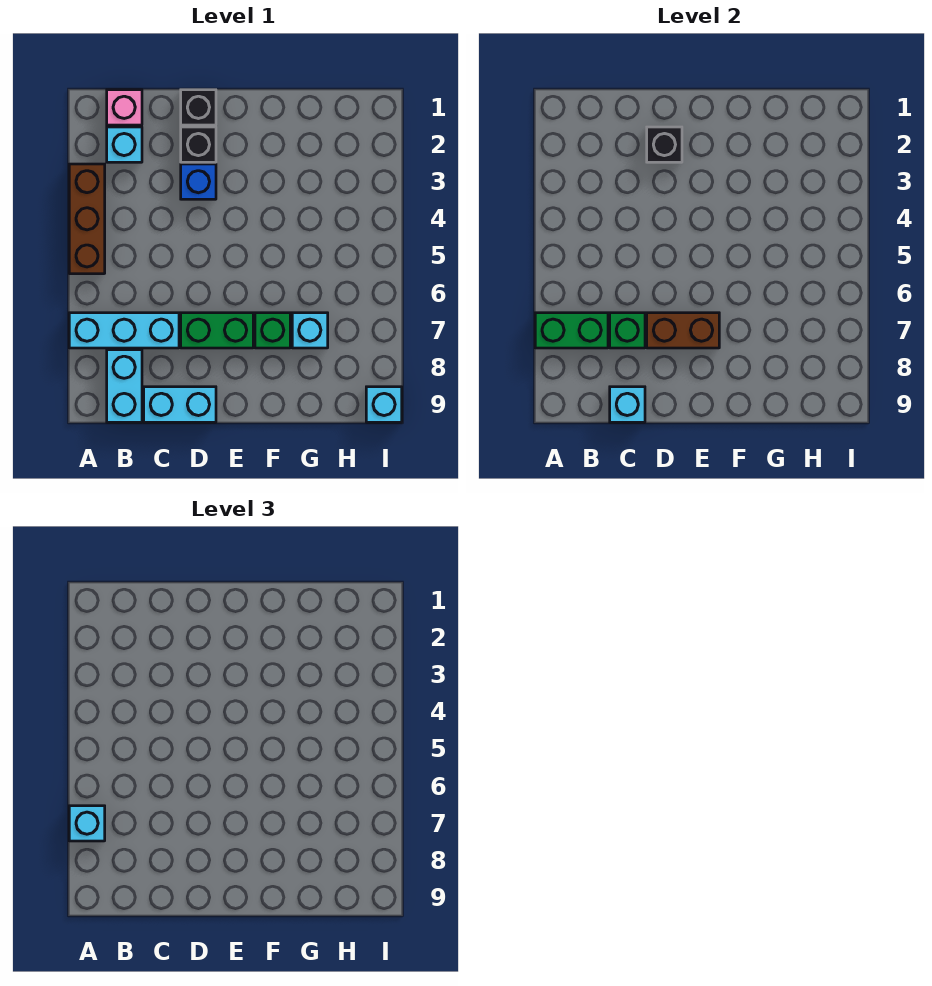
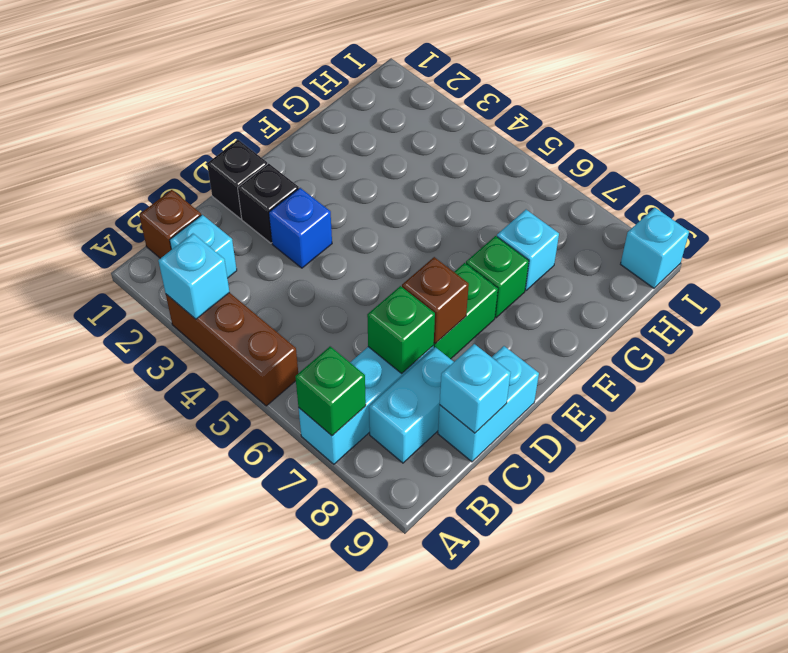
green brick A7:B7 level 2 -> green brick A7 level 2
cyan brick A7 level 3 -> cyan brick A3 level 2
pink brick B1 level 1 -> brown brick B1 level 1
cyan brick B8:B9 level 1 -> cyan brick B8:C8 level 1
black brick D2 level 2 -> none
brown brick D7:E7 level 2 -> brown brick D7 level 2

